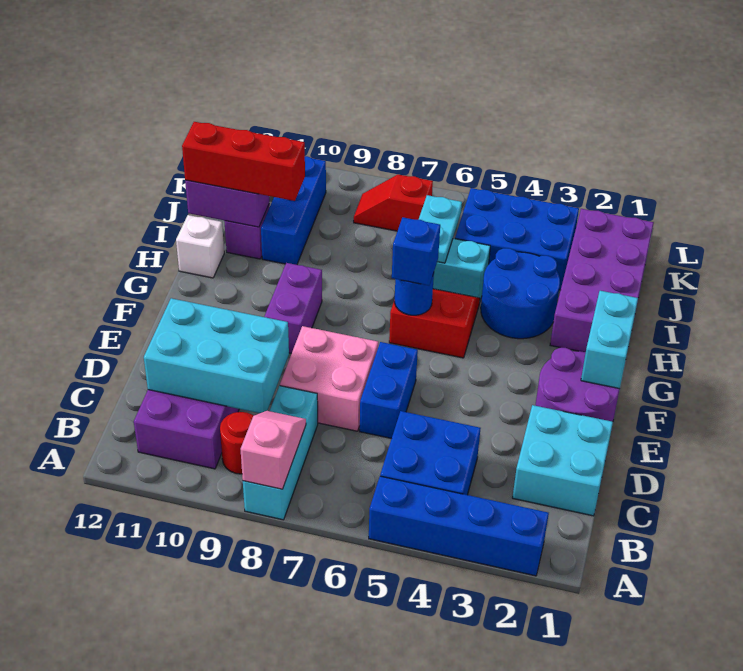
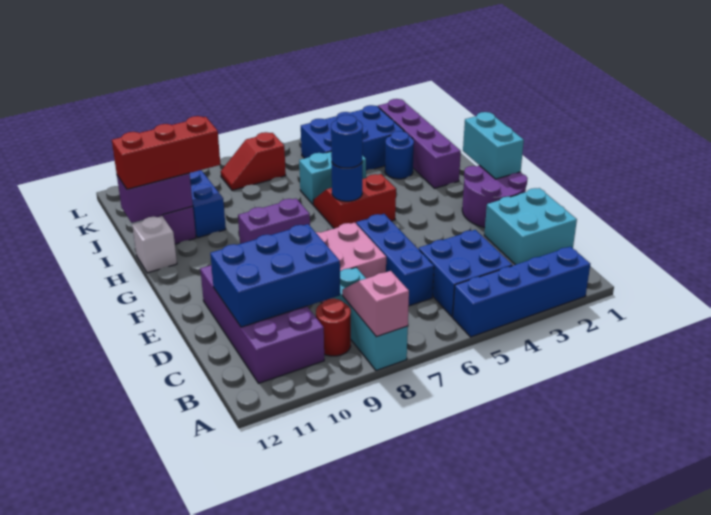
cyan brick C9:D11 level 2 -> blue brick C9:D11 level 2
blue brick D6:E6 level 1 -> blue brick C6:E6 level 1
purple brick F9:G9 level 1 -> purple brick G8:G9 level 1
blue brick G6 level 3 -> blue round brick G6 level 3
purple brick H1:K2 level 1 -> purple brick H2:K2 level 1
blue round brick H3:I4 level 1 -> blue round brick I3 level 1
cyan plate I6:J6 level 2 -> none

